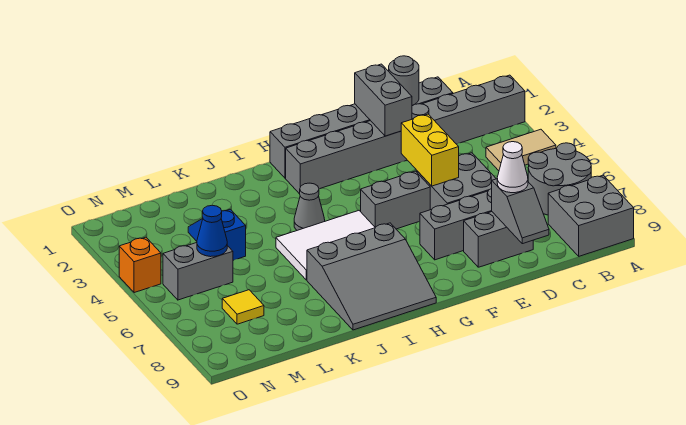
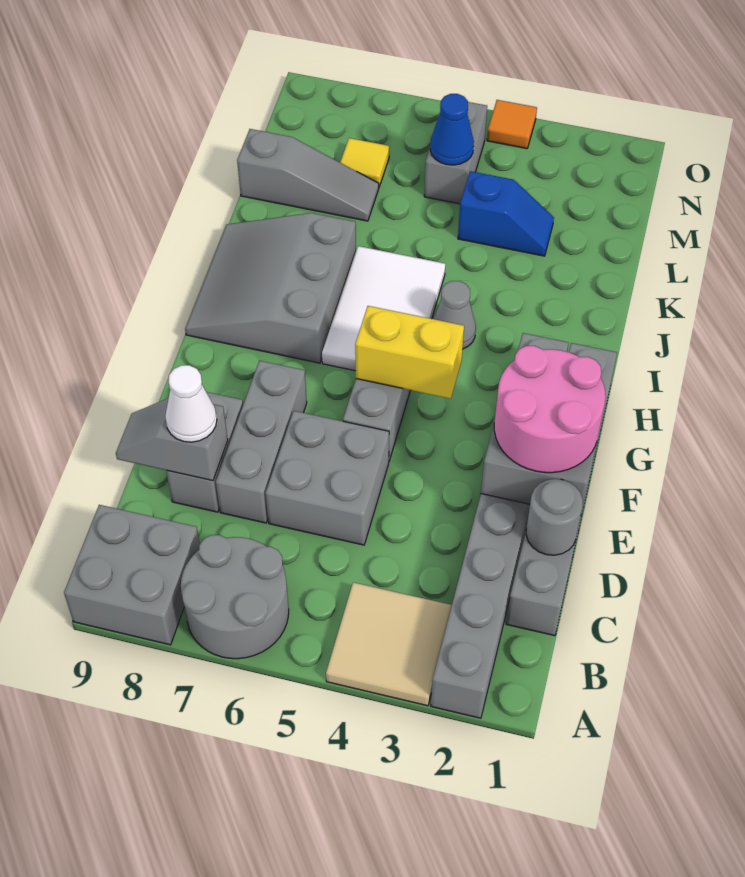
tan tile A4:B4 level 1 -> tan tile A3:B4 level 1
none -> pink round brick E1:F2 level 3
yellow brick E4:E5 level 2 -> yellow brick G4:G5 level 2
none -> grey slope L7:L9 level 1 top 9
orange brick O4 level 1 -> orange tile O4 level 1

